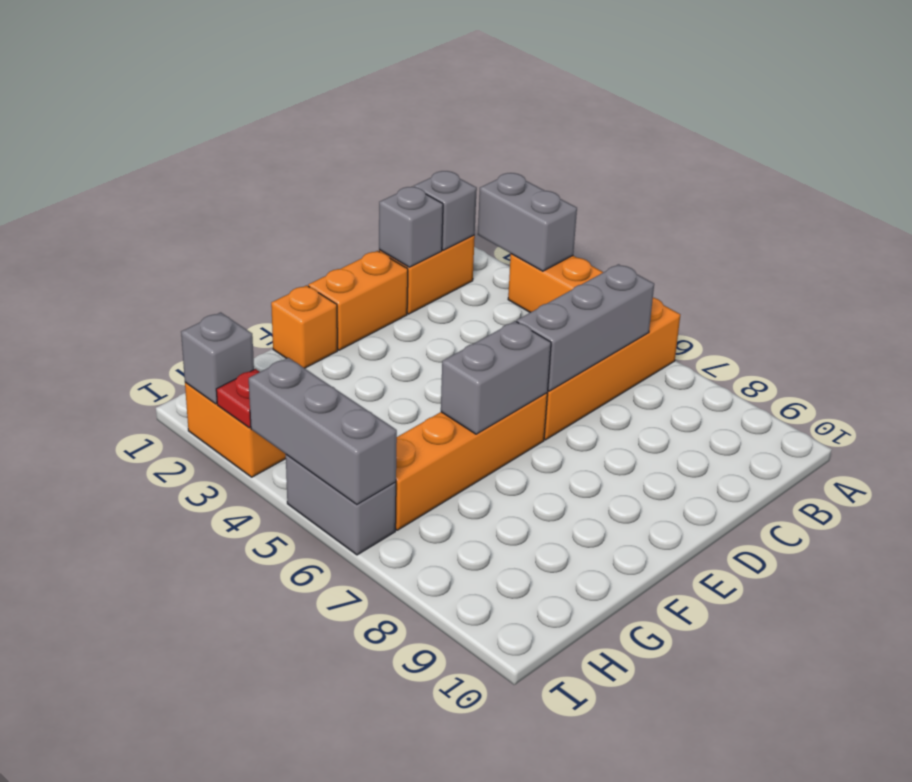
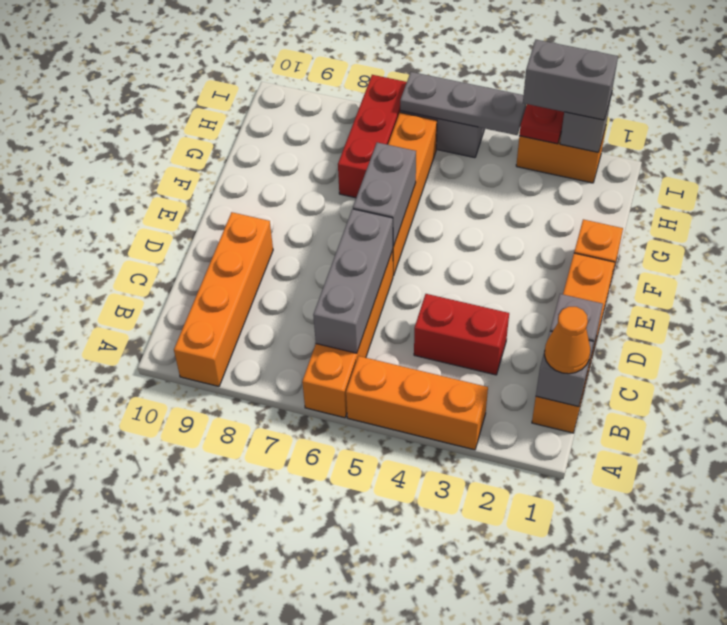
grey brick A2:A3 level 2 -> grey brick I2:I3 level 3
none -> orange brick A9:D9 level 1
none -> orange cone B1 level 3
none -> red brick C3:C4 level 1
none -> red brick G7:I7 level 1
grey brick I4:I6 level 2 -> grey plate I4:I6 level 2

